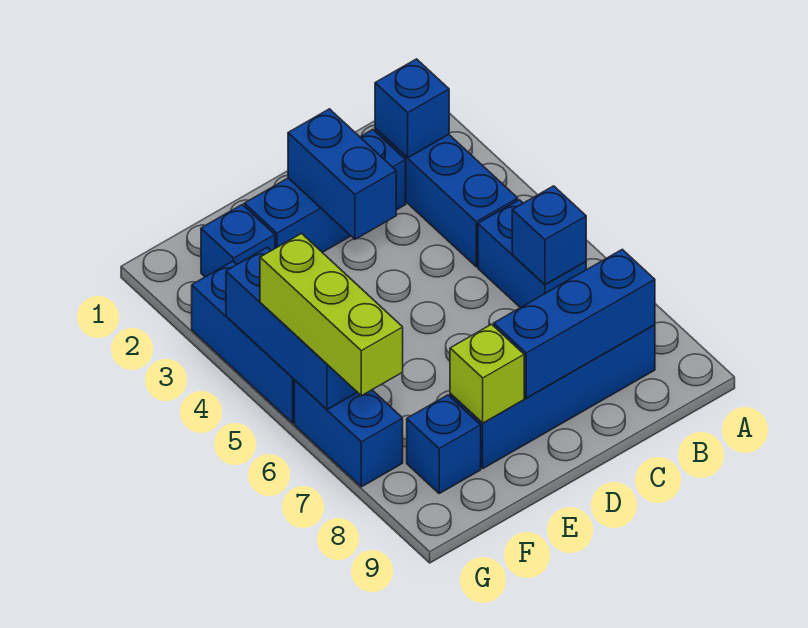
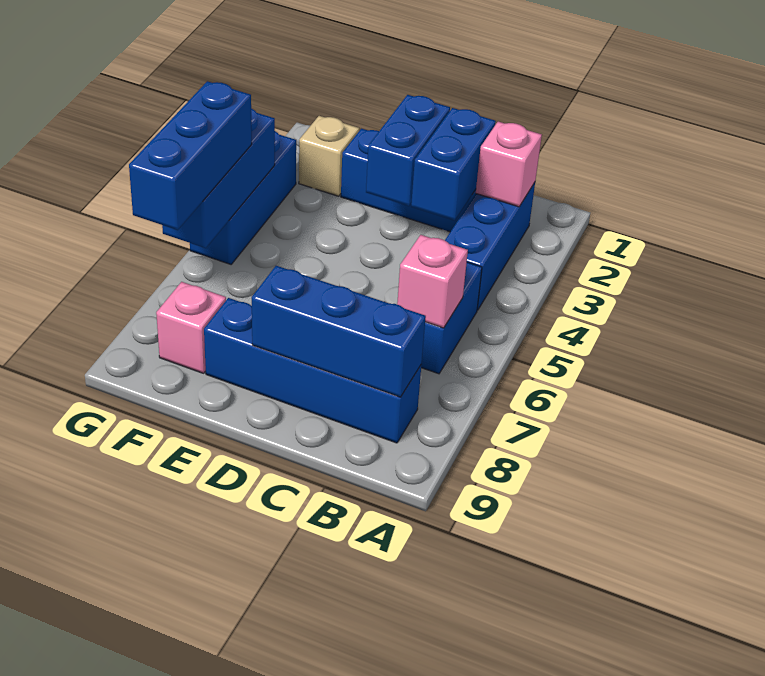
blue brick B2 level 2 -> pink brick B2 level 2
blue brick B6 level 2 -> pink brick B6 level 2
lime brick E8 level 2 -> none
blue brick F2 level 1 -> tan brick F2 level 1
blue brick F8 level 1 -> pink brick F8 level 1
lime brick G5:G7 level 3 -> blue brick G5:G7 level 3
blue brick G6:G7 level 1 -> blue brick C2:C3 level 2

